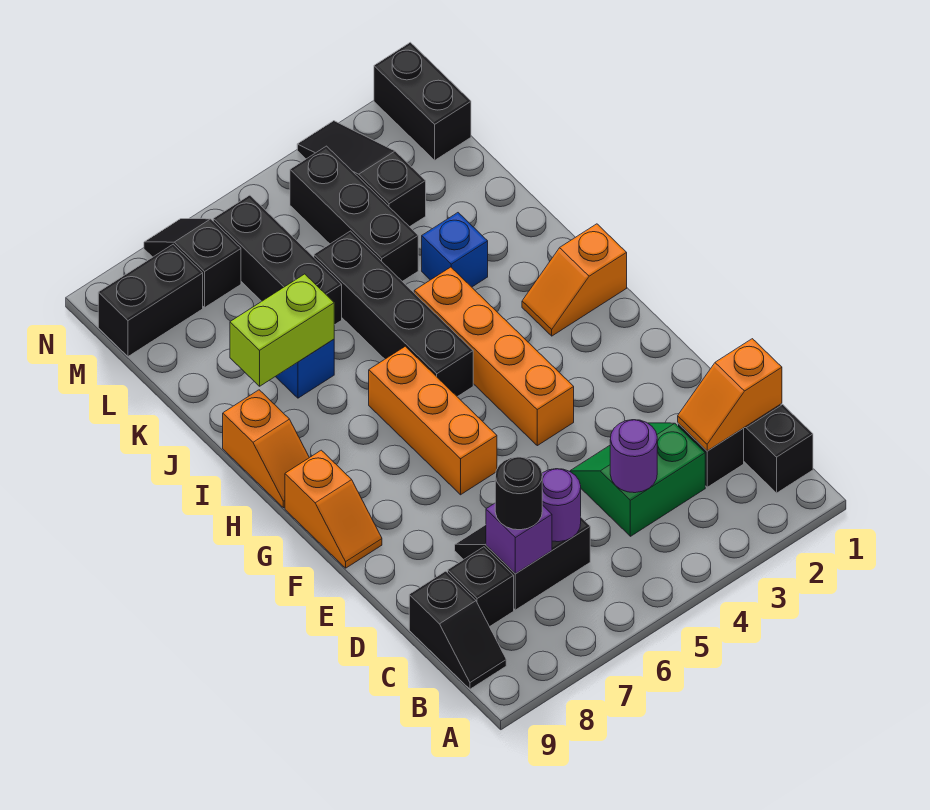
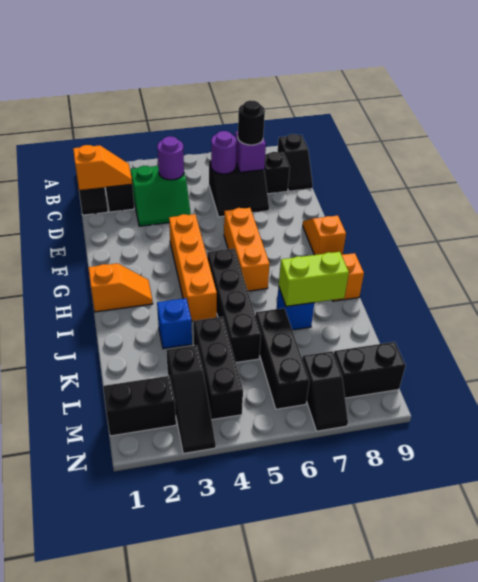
black slope B9:C9 level 1 top C -> black slope B9:C9 level 1 top B
black brick M1:N1 level 1 -> black brick M1:M2 level 1

